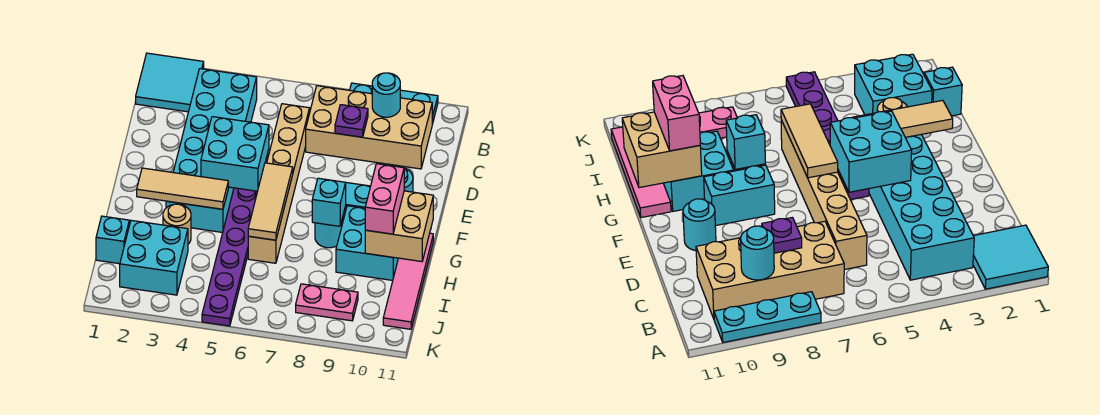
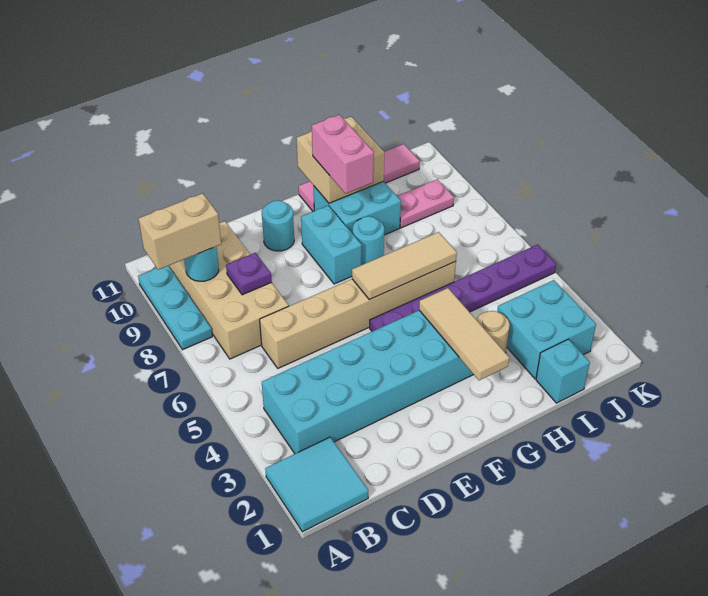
none -> tan brick A9:B9 level 3
cyan brick E4:F5 level 2 -> none
cyan brick G8 level 2 -> none
pink brick G10:H10 level 3 -> pink brick G9:G10 level 3
pink plate J8:J9 level 1 -> pink plate I9:J9 level 1

